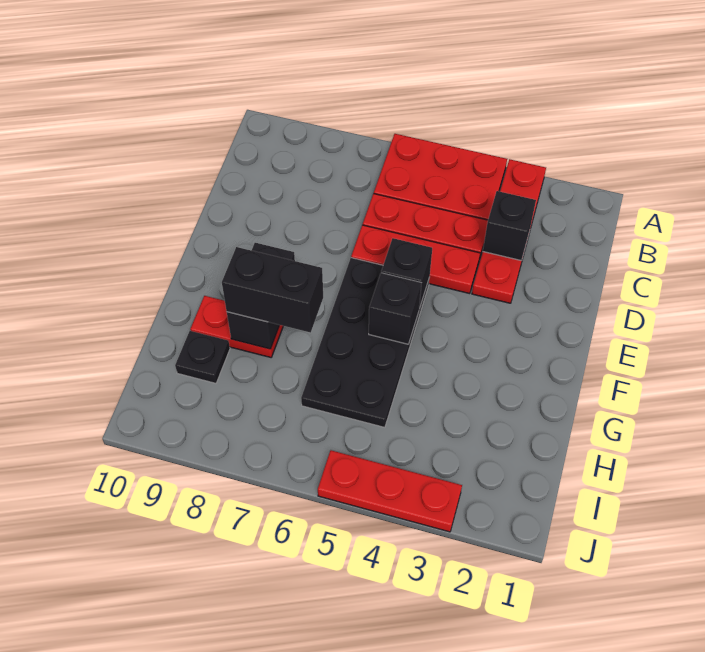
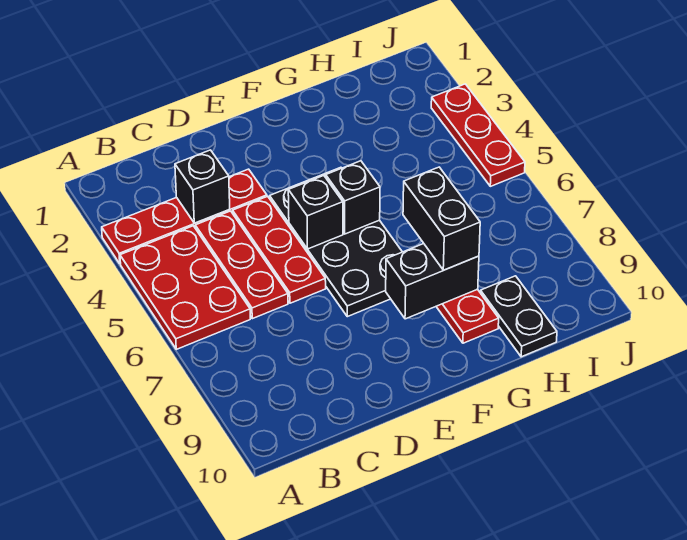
black plate E5:H6 level 1 -> black plate E4:F7 level 1
black plate H9 level 1 -> black plate H9:H10 level 1

